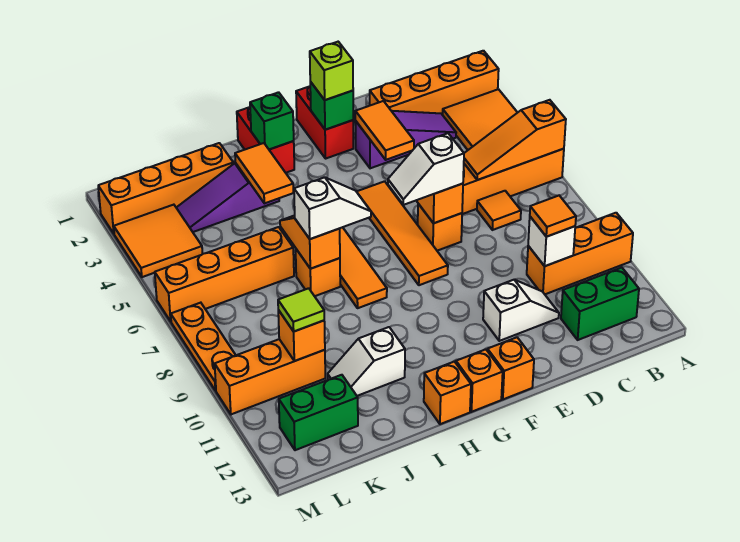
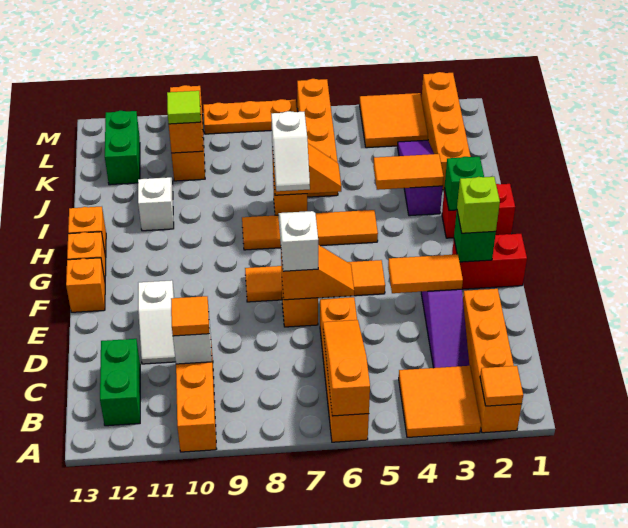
orange tile C7 level 1 -> orange tile A2 level 2

